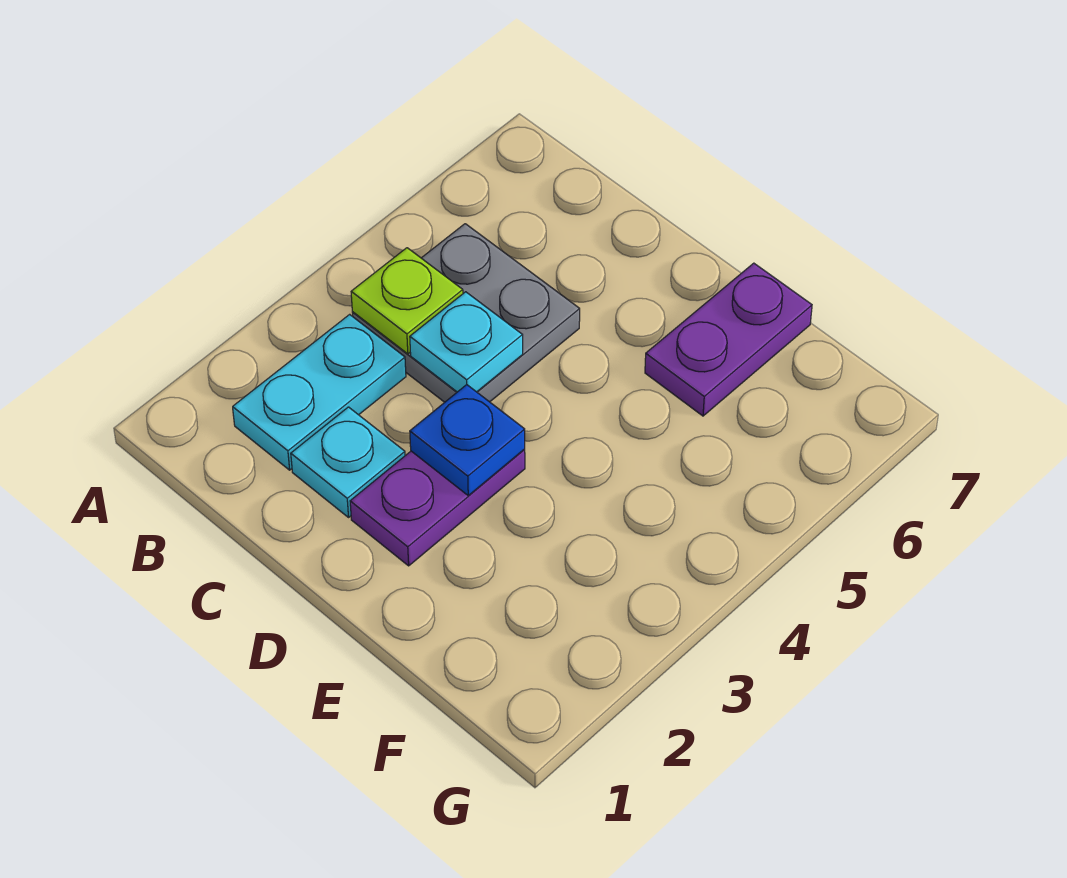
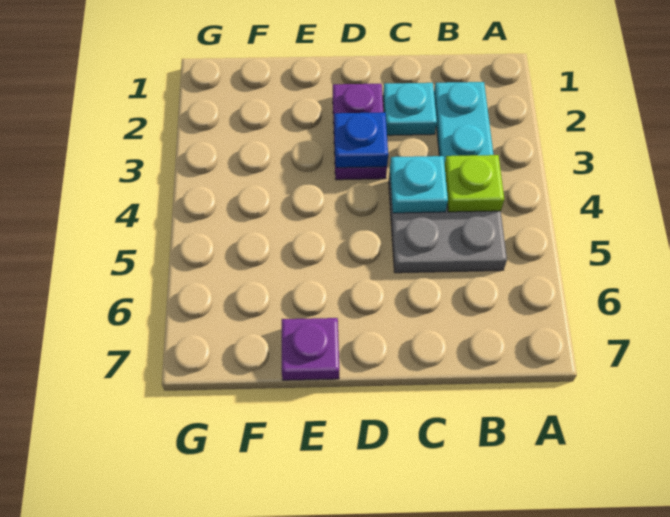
purple plate E6:E7 level 1 -> purple plate E7 level 1

